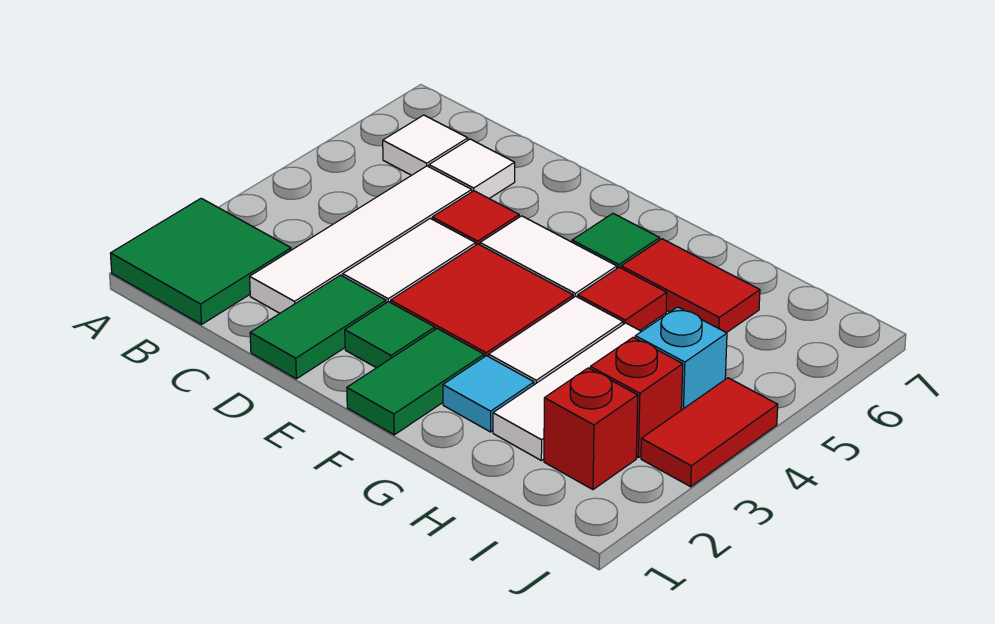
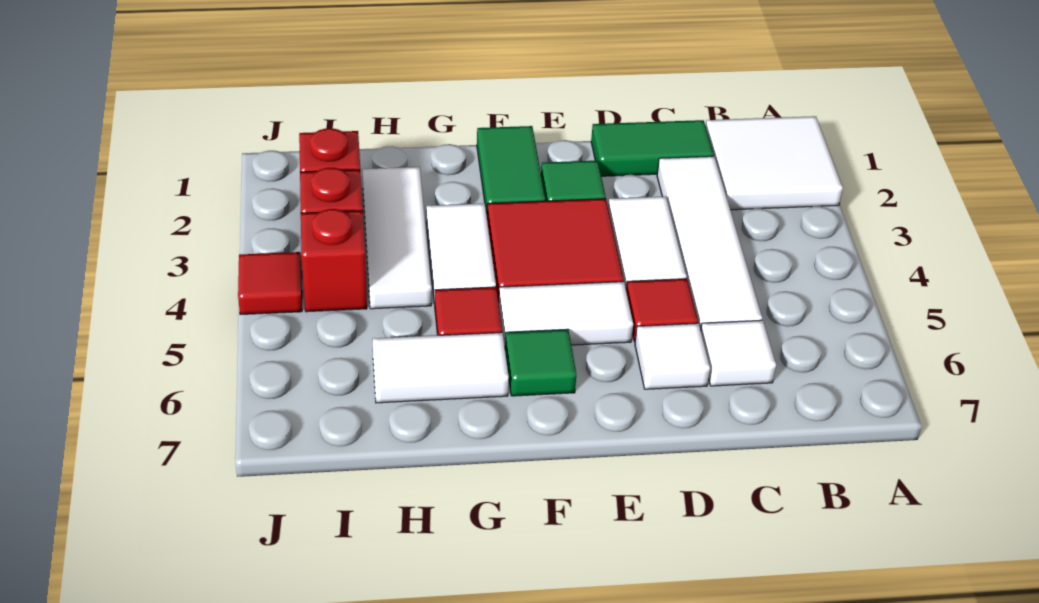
green tile A1:B2 level 1 -> white tile A1:B2 level 1
white tile B6 level 1 -> white tile D6 level 1
green tile D1:D2 level 1 -> green tile C1:D1 level 1
cyan tile G2 level 1 -> none
red tile G6:H6 level 1 -> white tile G6:H6 level 1
cyan brick I4 level 1 -> red brick I4 level 1
red tile J3:J4 level 1 -> red tile J4 level 1

